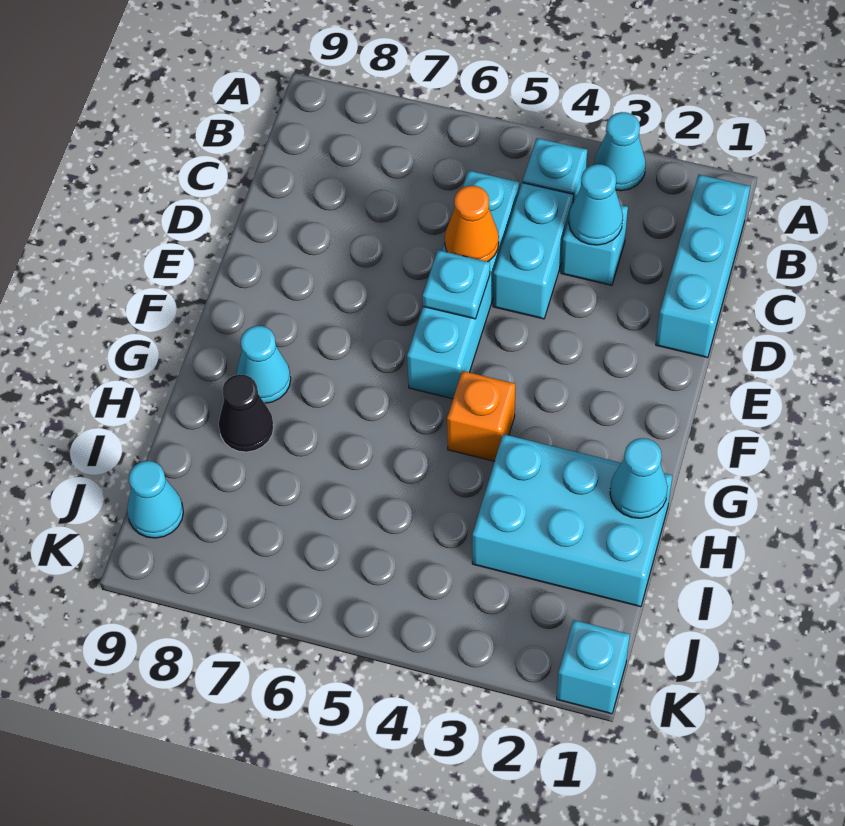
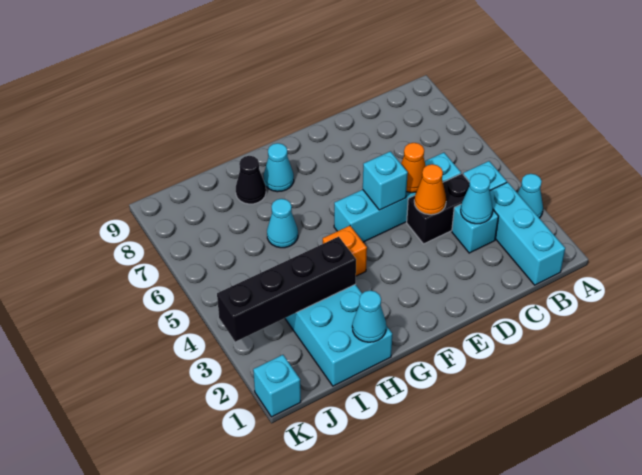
cyan brick B1:D1 level 1 -> cyan brick B1:B3 level 1
cyan brick C4:D4 level 1 -> black brick C4:D4 level 1
none -> orange cone D4 level 2
cyan plate E5 level 2 -> cyan brick E5 level 2
none -> black brick H3:K3 level 2
cyan cone J9 level 1 -> cyan cone H6 level 1

